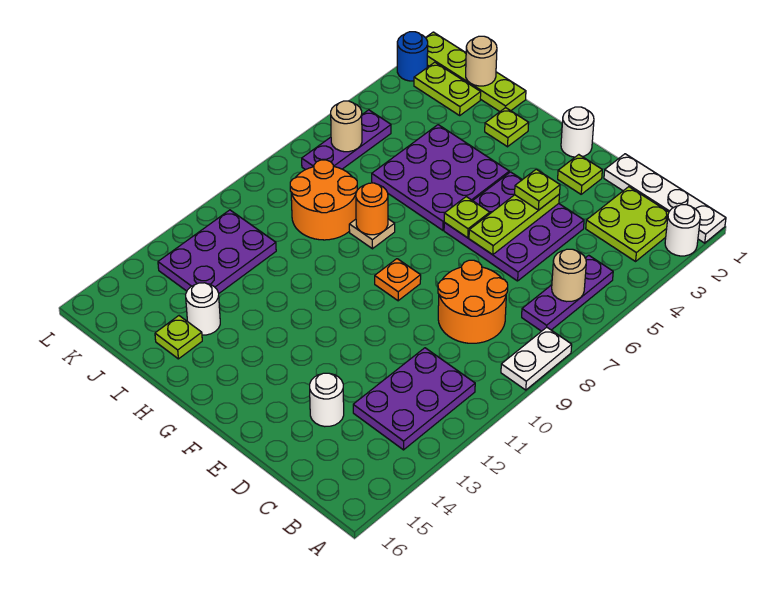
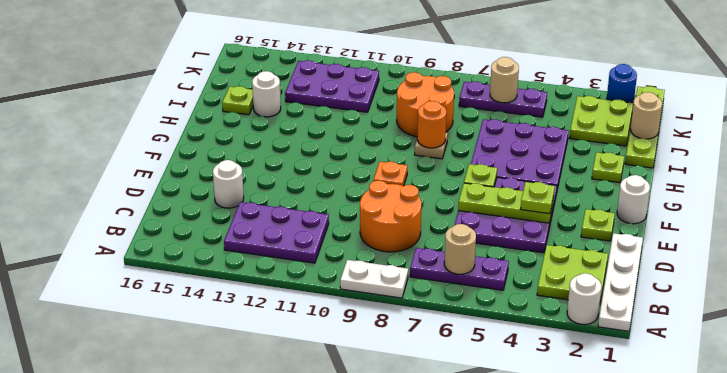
lime plate J2:K2 level 1 -> lime plate J2:K3 level 1

